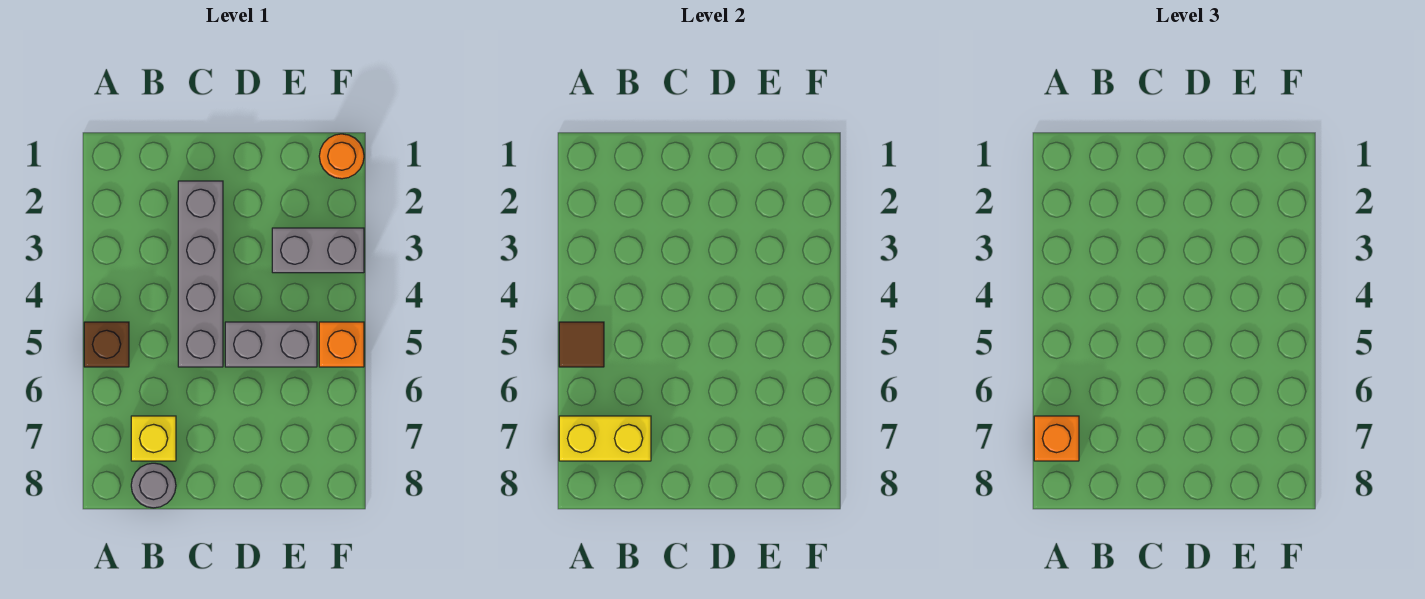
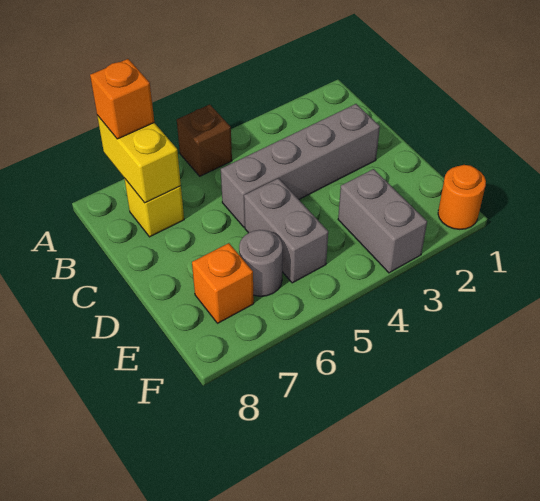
brown tile A5 level 2 -> none
grey round brick B8 level 1 -> grey round brick E6 level 1
orange brick F5 level 1 -> orange brick E7 level 1

